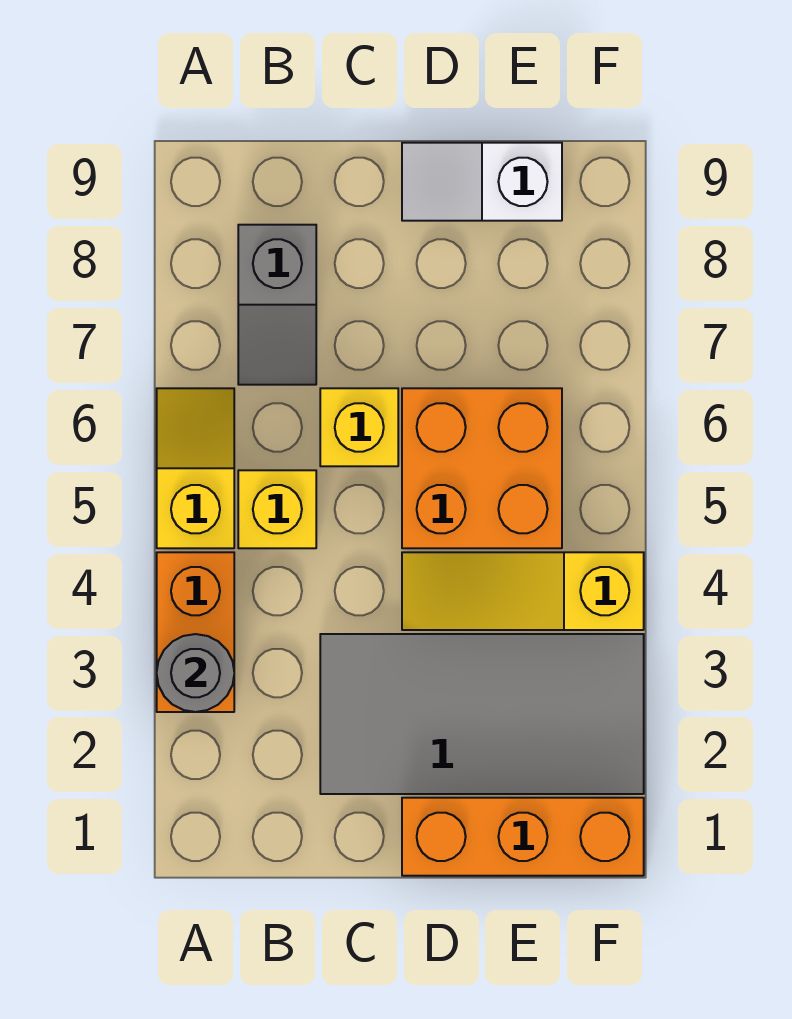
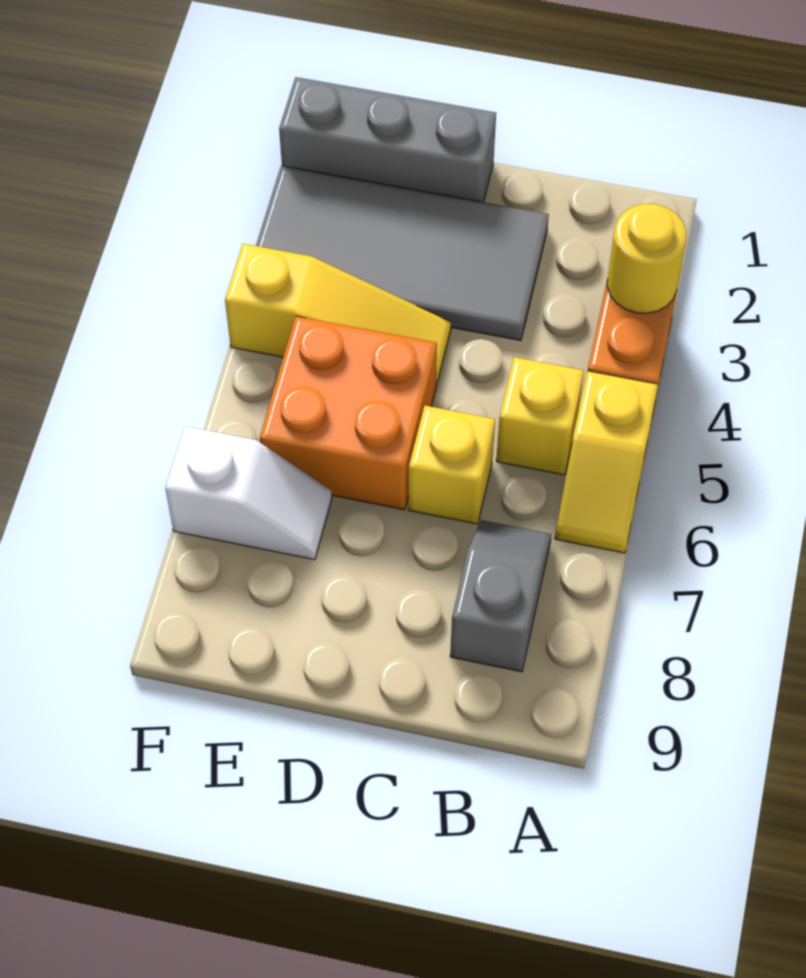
grey round brick A3 level 2 -> yellow round brick A3 level 2
orange brick D1:F1 level 1 -> grey brick D1:F1 level 1
white slope D9:E9 level 1 top E -> white slope E7:F7 level 1 top F

